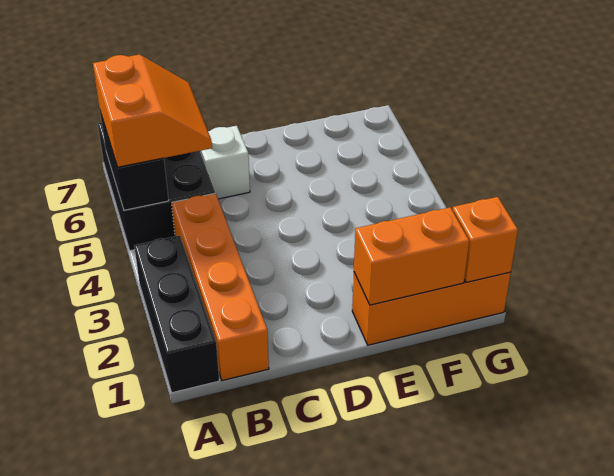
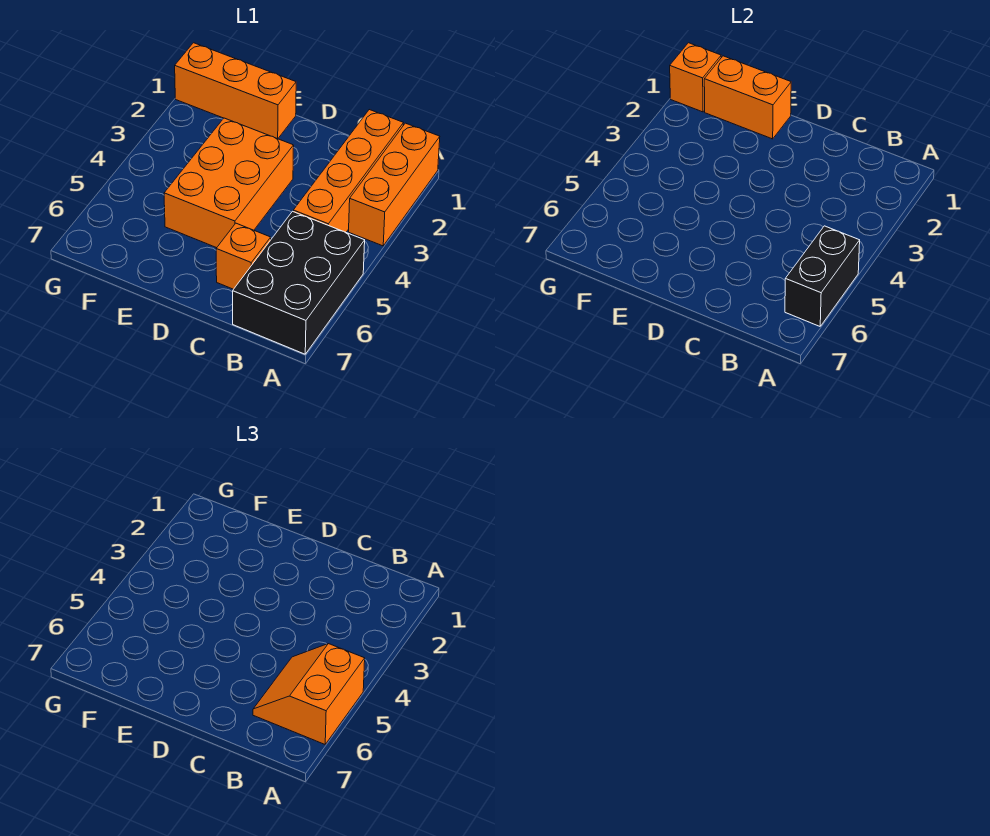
black brick A1:A3 level 1 -> orange brick A1:A3 level 1
white brick C6 level 1 -> orange brick C6 level 1
none -> orange brick D3:E5 level 1

